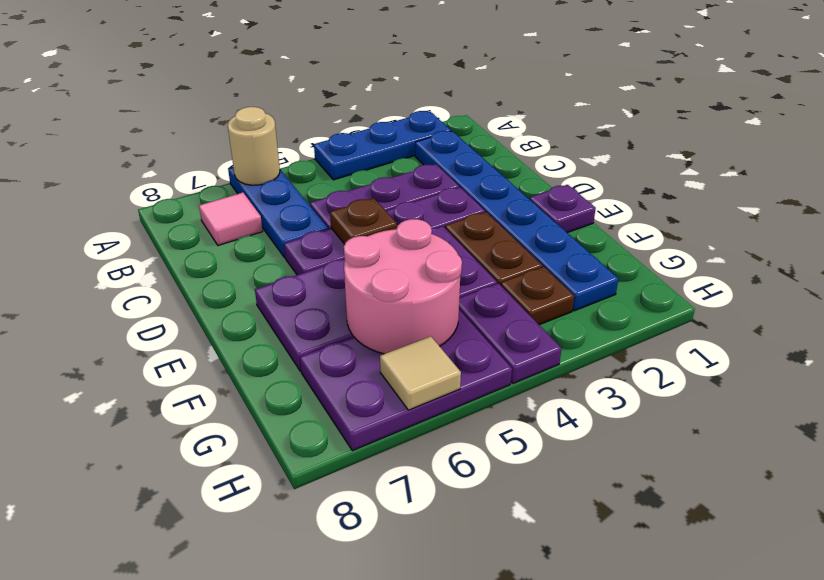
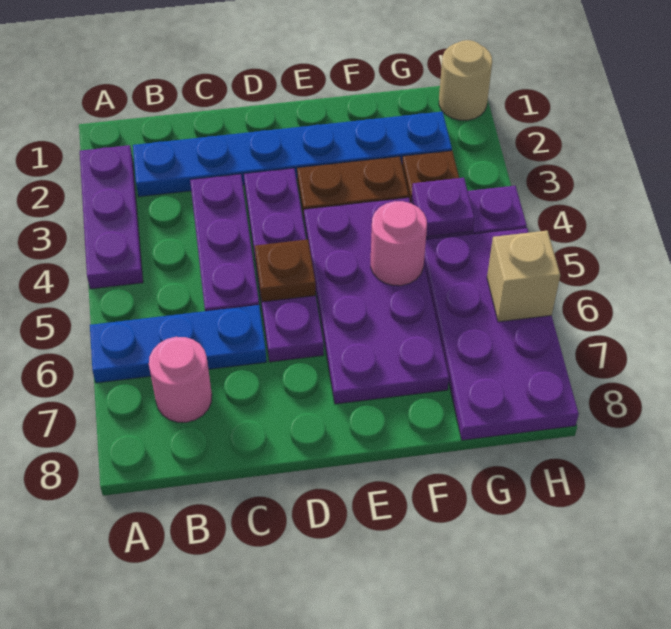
blue plate A2:A4 level 1 -> purple plate A2:A4 level 1
tan round brick A6 level 2 -> tan round brick H1 level 1
pink tile B7 level 1 -> pink round brick B7 level 1
purple plate E1 level 1 -> purple plate G4 level 2
pink round brick F5:G6 level 2 -> pink round brick F5 level 2
purple plate G5:H7 level 1 -> purple plate G5:H8 level 1
tan tile H6 level 2 -> tan brick H6 level 2

